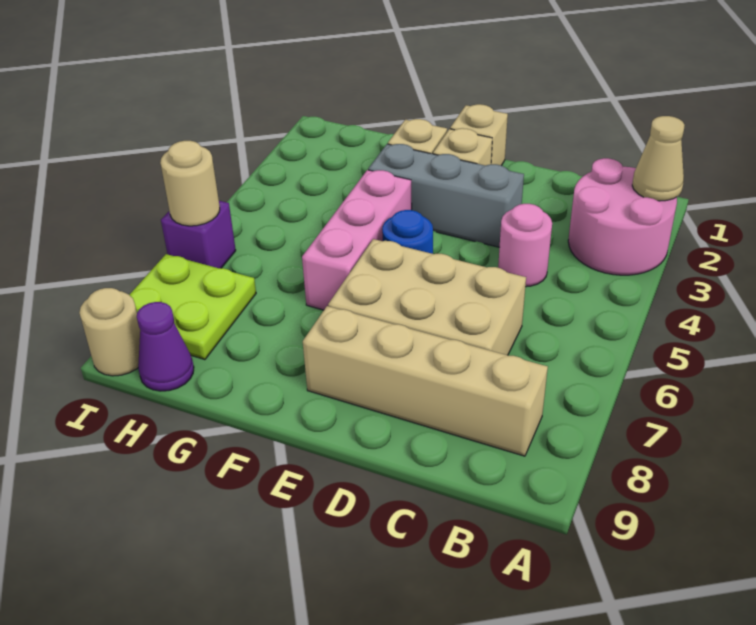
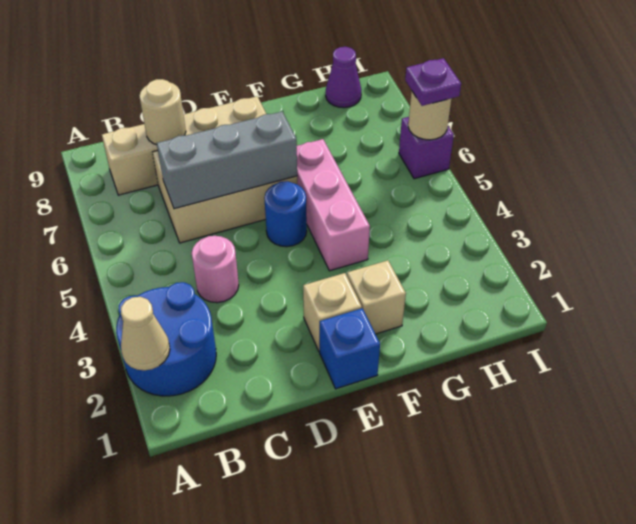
pink round brick A2:B3 level 1 -> blue round brick A2:B3 level 1
grey brick D3:F3 level 1 -> grey brick C6:E6 level 2
tan brick E1 level 1 -> blue brick E1 level 1
lime plate H7:I8 level 1 -> none
none -> purple plate I6 level 3
tan round brick I9 level 1 -> tan round brick C8 level 2

